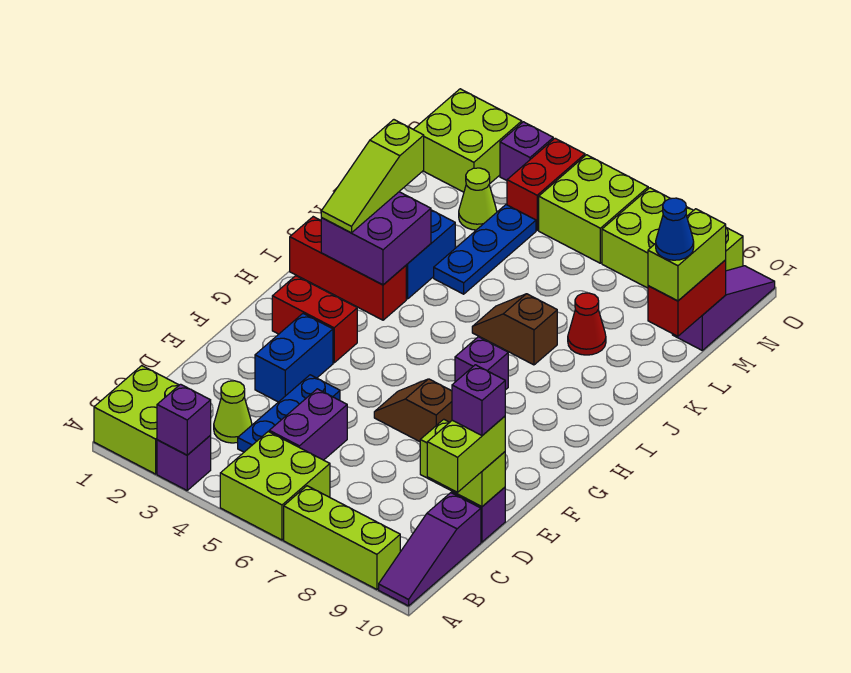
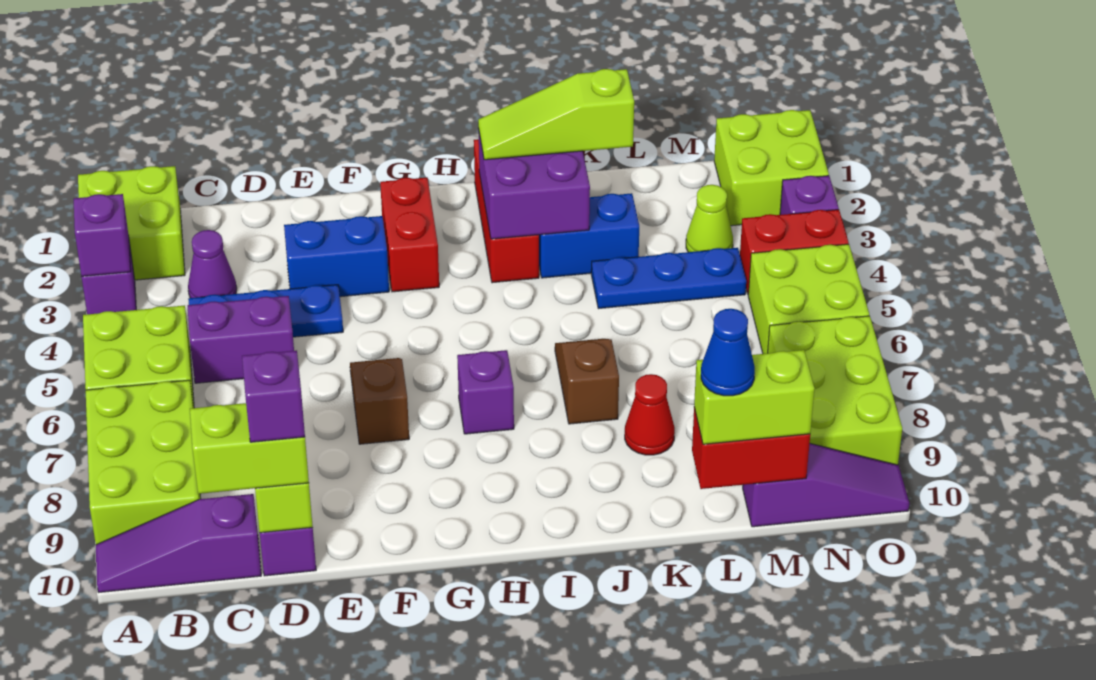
lime brick A7:A9 level 1 -> lime brick A7:B9 level 1
lime cone C3 level 1 -> purple cone C3 level 1

